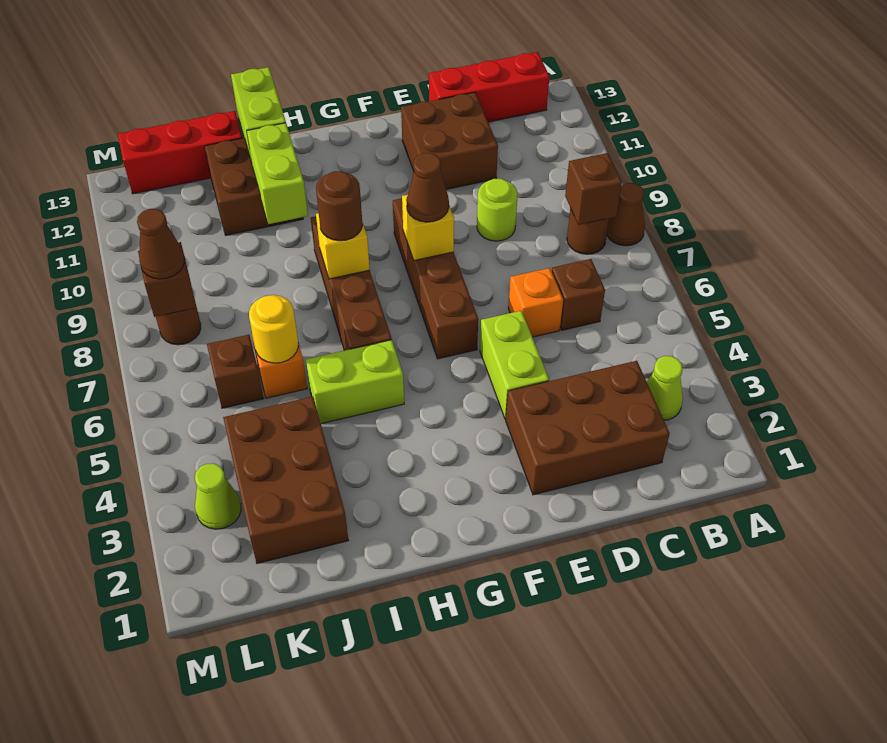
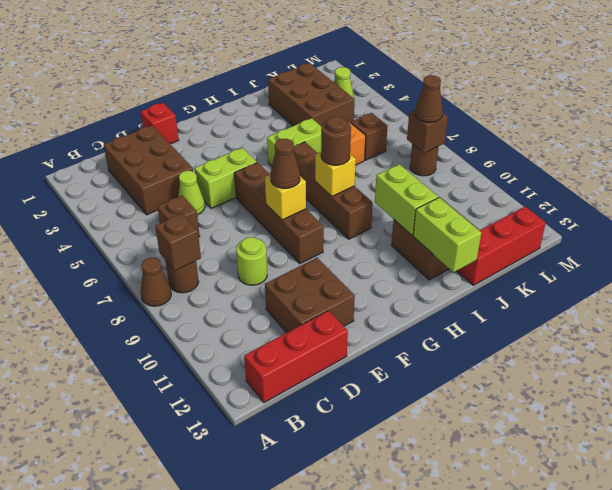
lime cone B3 level 1 -> lime cone D5 level 1
brown brick C2:E3 level 1 -> brown brick C2:D4 level 1
orange brick D6 level 1 -> none
none -> red brick E1 level 1
lime brick E4:E5 level 1 -> lime brick E5:F5 level 1
yellow round brick J6 level 2 -> none

